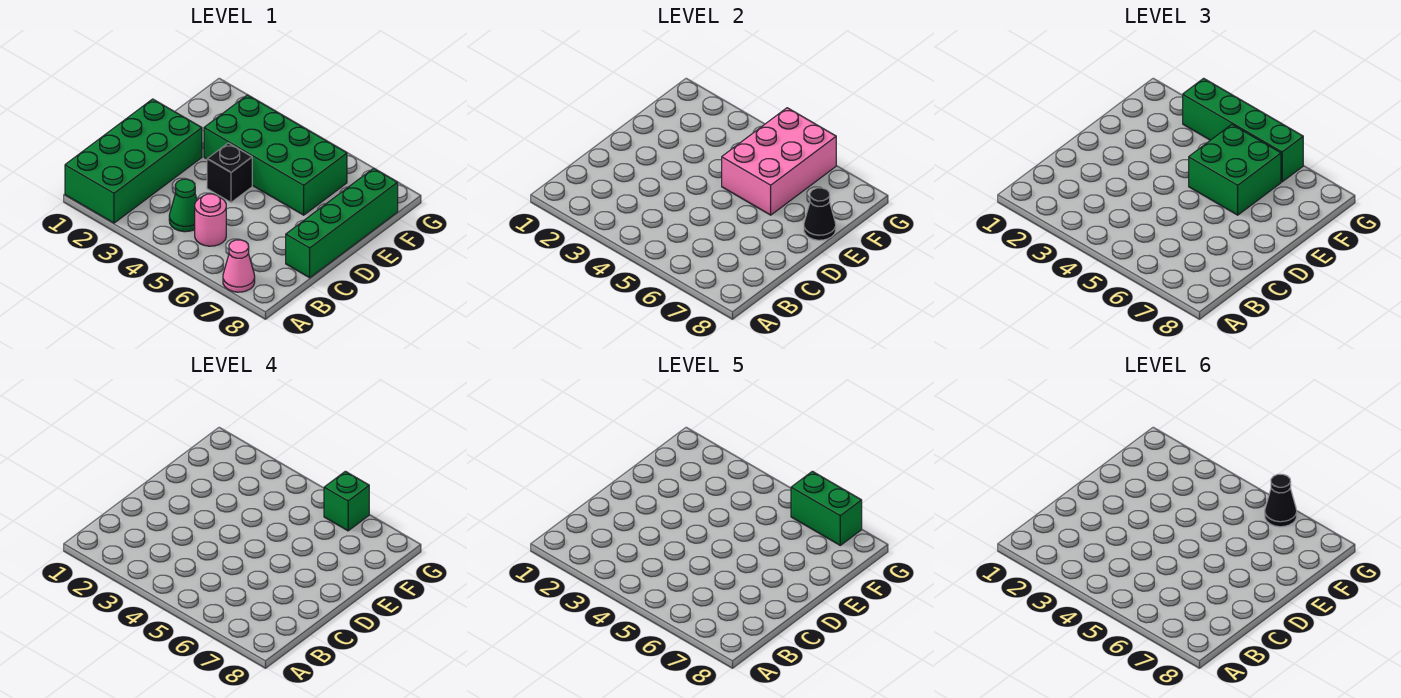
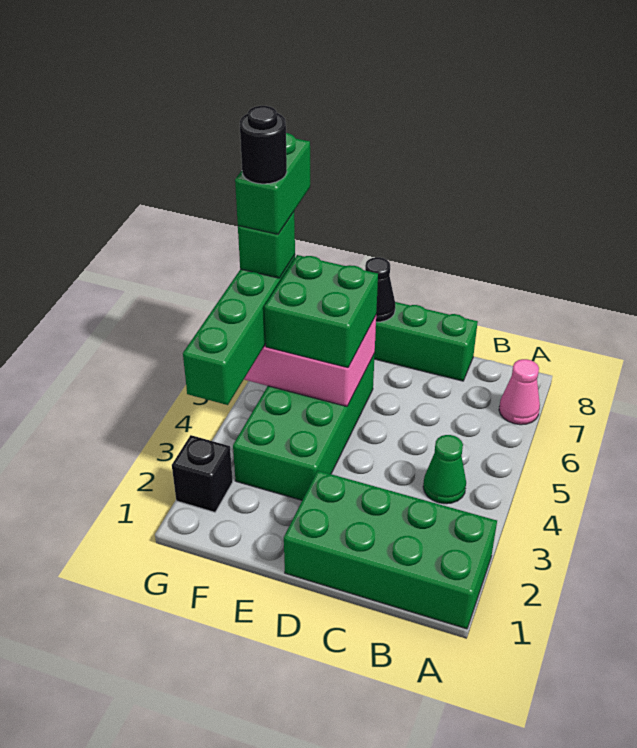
pink round brick B5 level 1 -> none
black brick D4 level 1 -> black brick G2 level 1
black cone G6 level 6 -> black round brick G6 level 6

